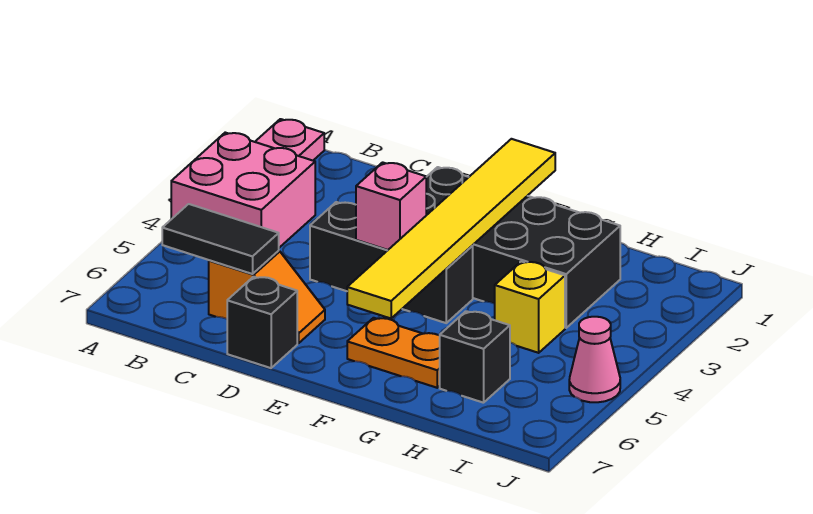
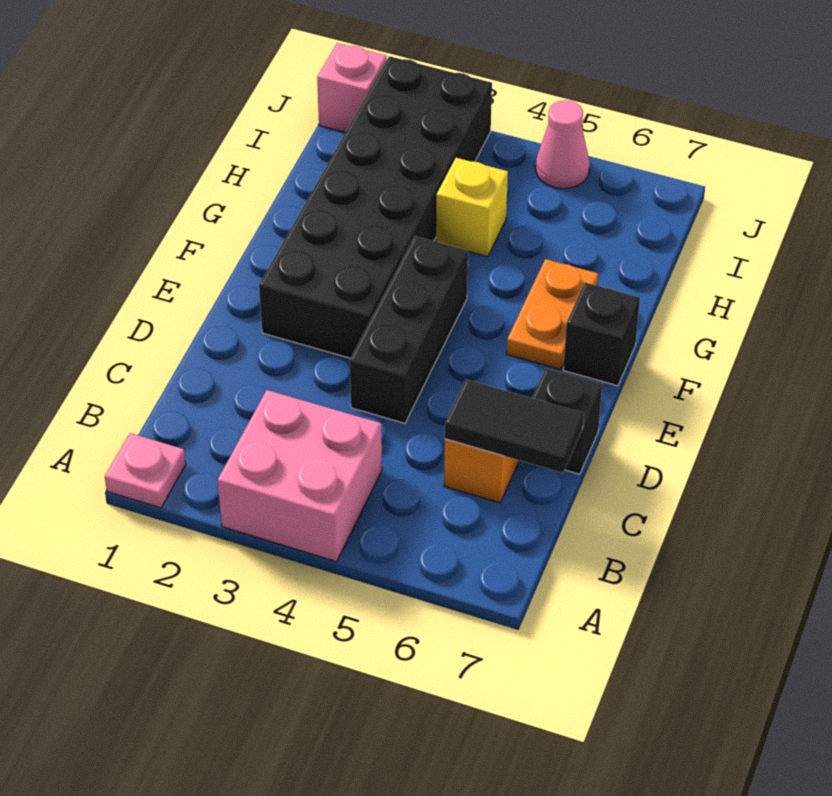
black tile B6:C6 level 2 -> black tile C6:C7 level 2
black brick E2:H3 level 1 -> black brick E2:J3 level 1
pink brick E4 level 2 -> pink brick J1 level 1
yellow tile F1:F6 level 2 -> none
black brick H6 level 1 -> black brick F7 level 1

